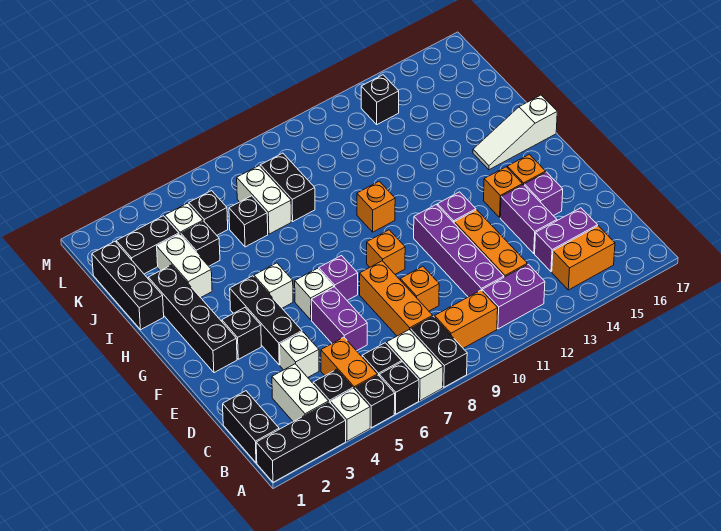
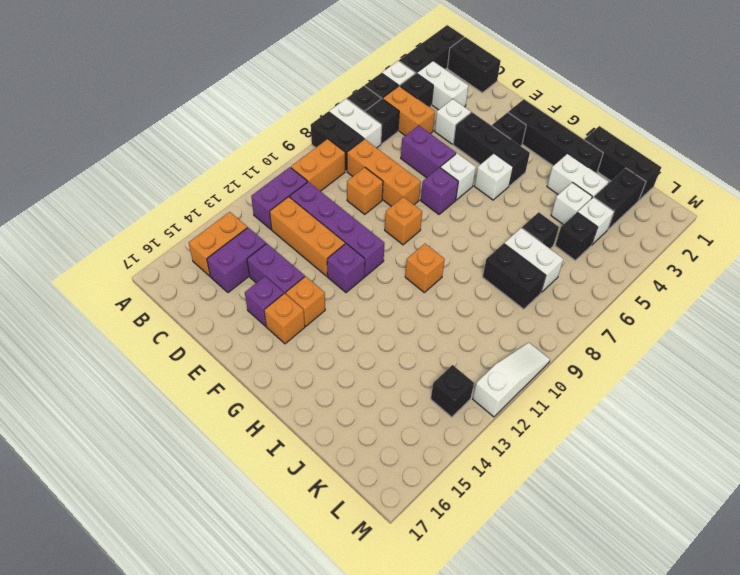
white slope H15:H17 level 1 top 17 -> white slope M10:M12 level 1 top 12
black brick J4 level 1 -> white brick J4 level 1

